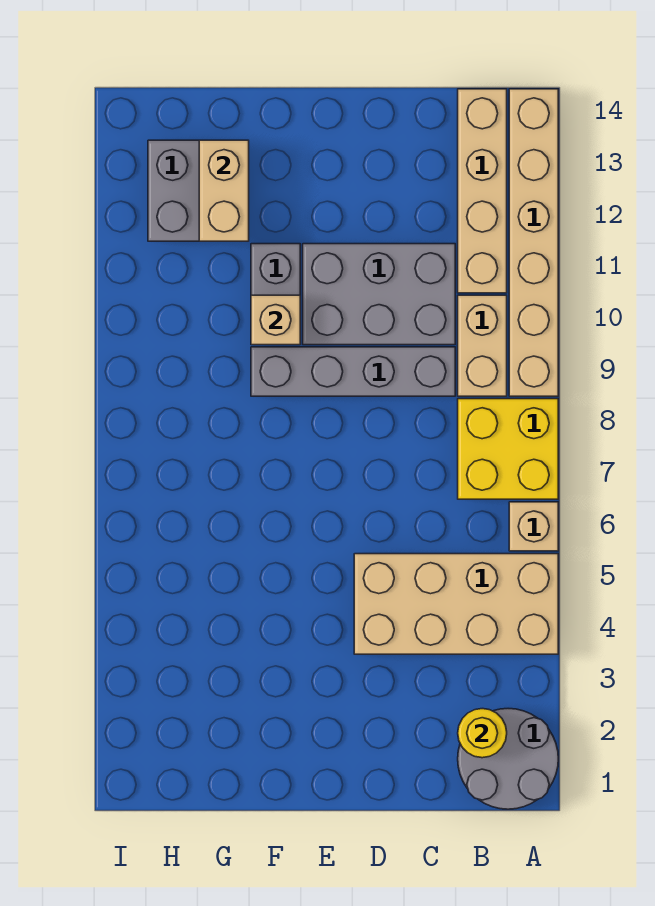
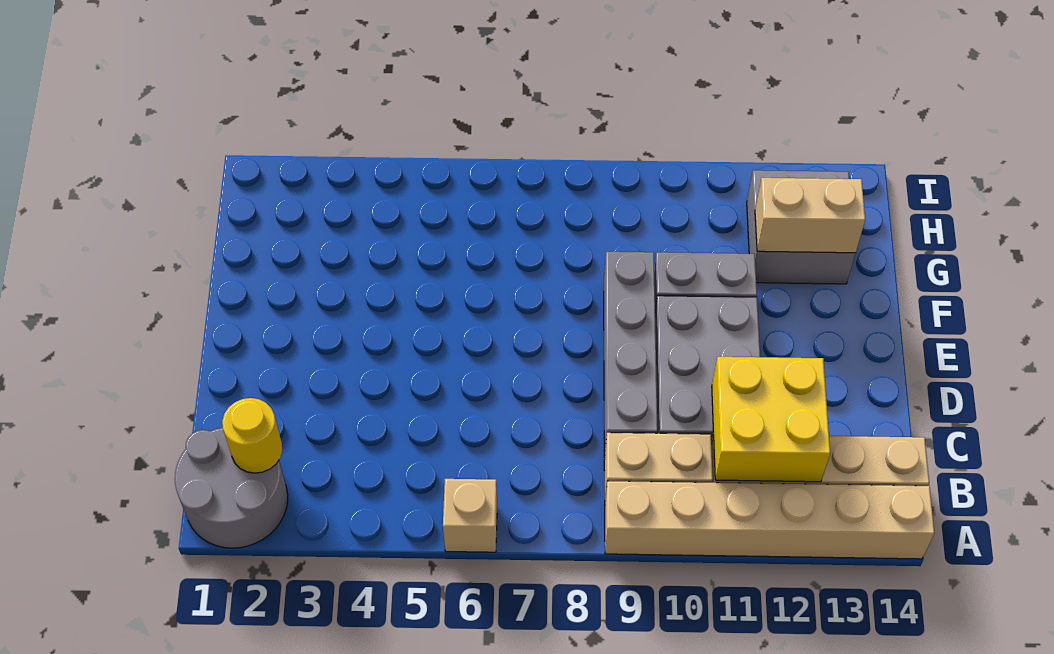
tan brick A4:D5 level 1 -> none
yellow brick A7:B8 level 1 -> yellow brick B11:C12 level 2
tan brick F10 level 2 -> none

